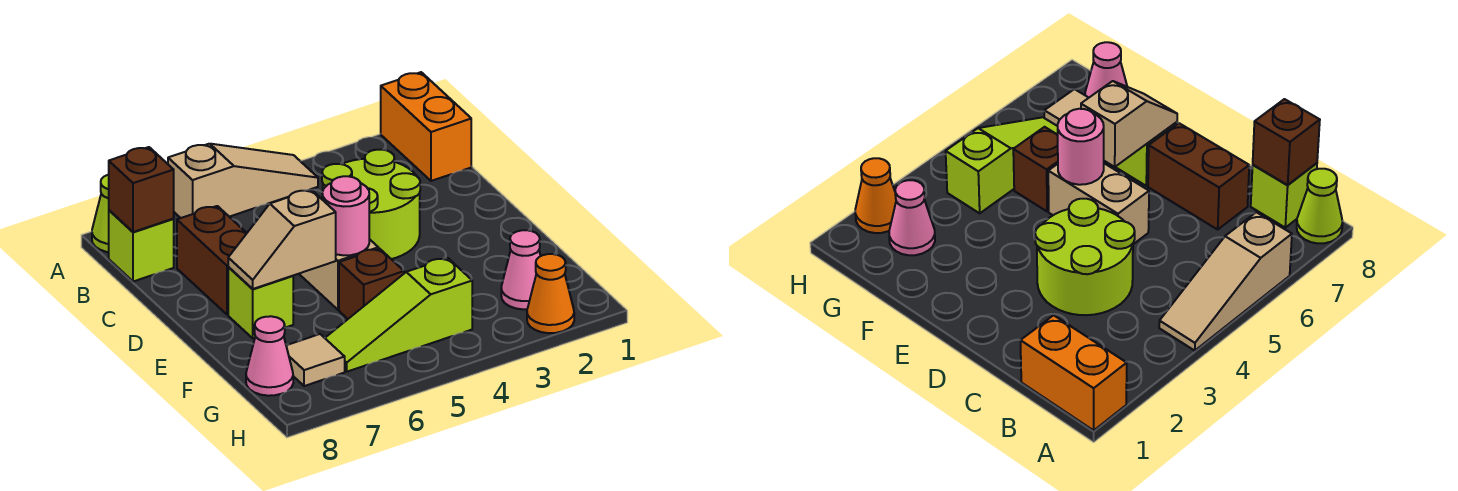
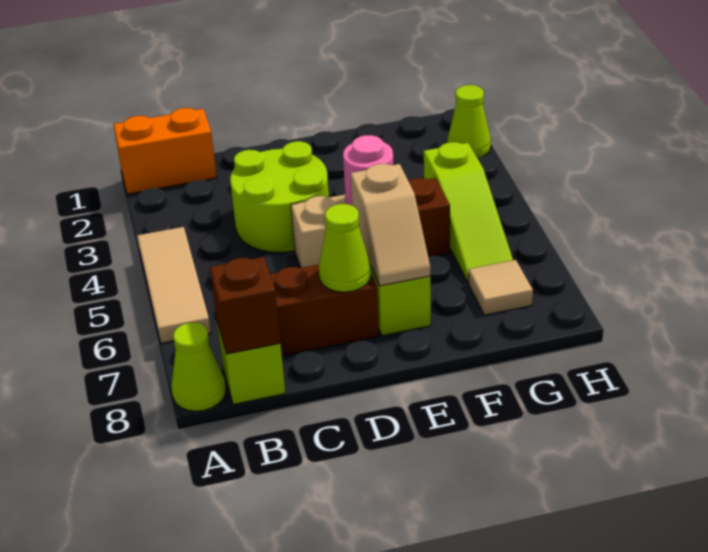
tan slope A4:A6 level 1 top 6 -> tan tile A4:A6 level 1
none -> lime cone D7 level 2
pink cone G2 level 1 -> none
pink cone G8 level 1 -> none
orange cone H2 level 1 -> lime cone H2 level 1

